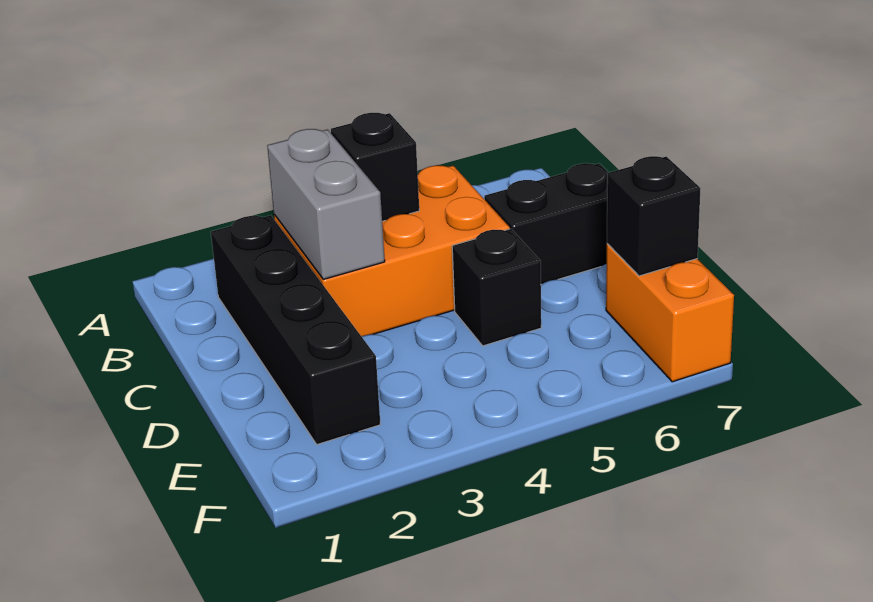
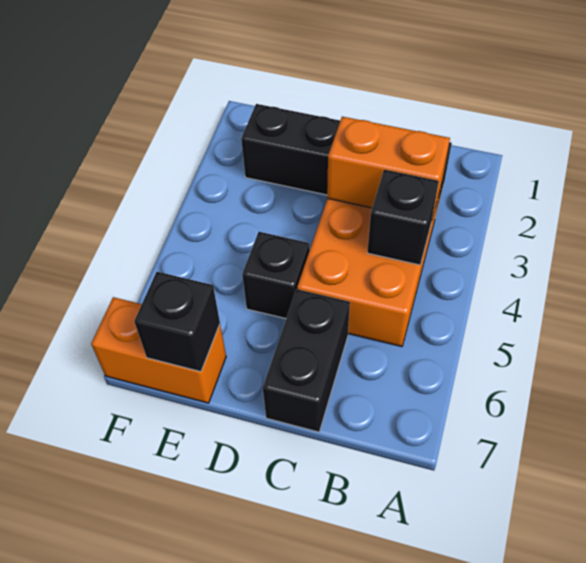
grey brick B3:C3 level 2 -> orange brick B3:C3 level 2

